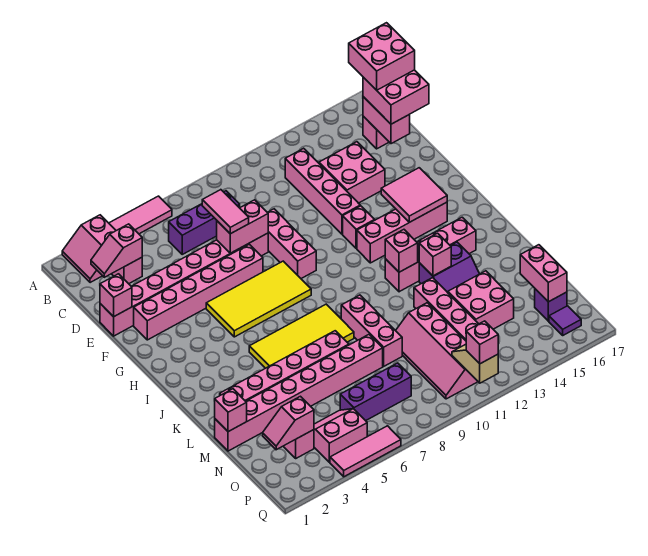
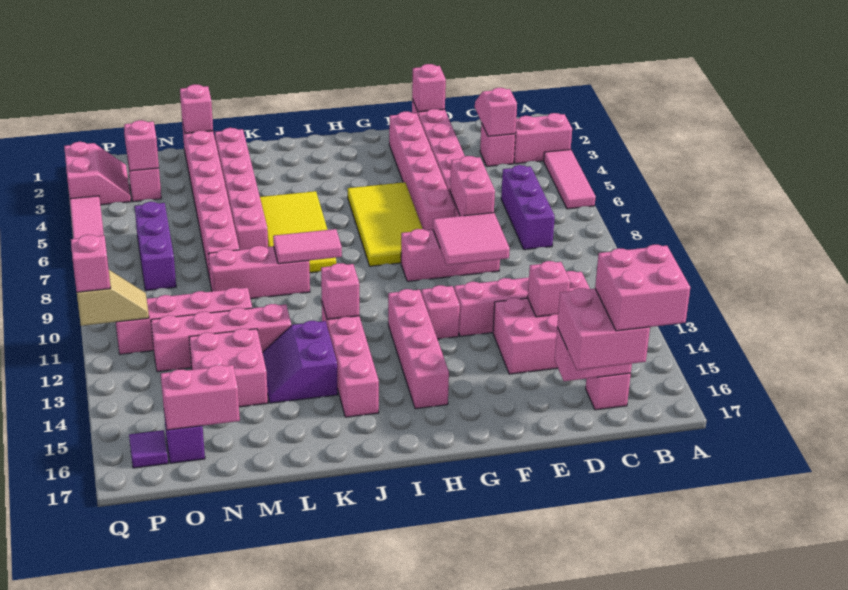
pink tile D7:E7 level 3 -> pink tile J9:K9 level 2
pink tile G14:H15 level 2 -> pink tile E9:F10 level 2
pink brick K13 level 2 -> pink brick D13 level 2
pink slope O4:P5 level 1 top P -> pink slope P2:Q3 level 1 top Q

